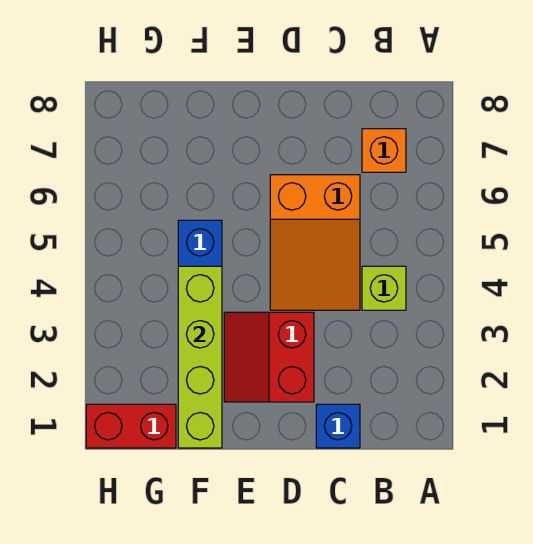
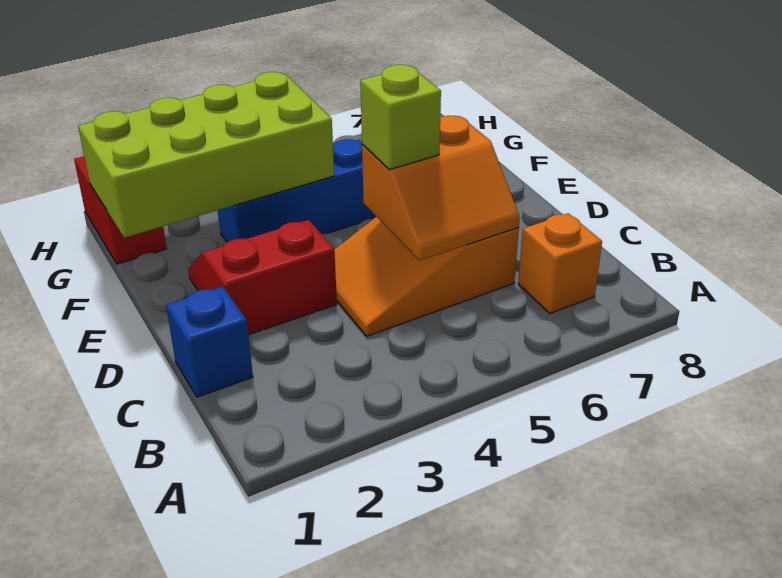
lime brick B4 level 1 -> lime brick D5 level 3
none -> orange slope C5:D6 level 2 top D
lime brick F1:F4 level 2 -> lime brick F1:G4 level 2

